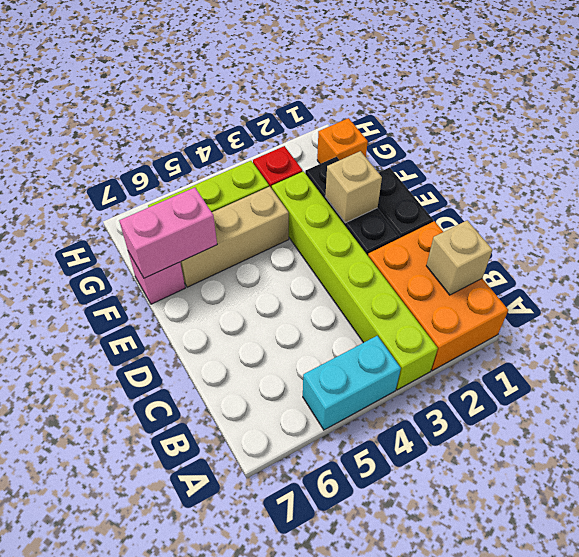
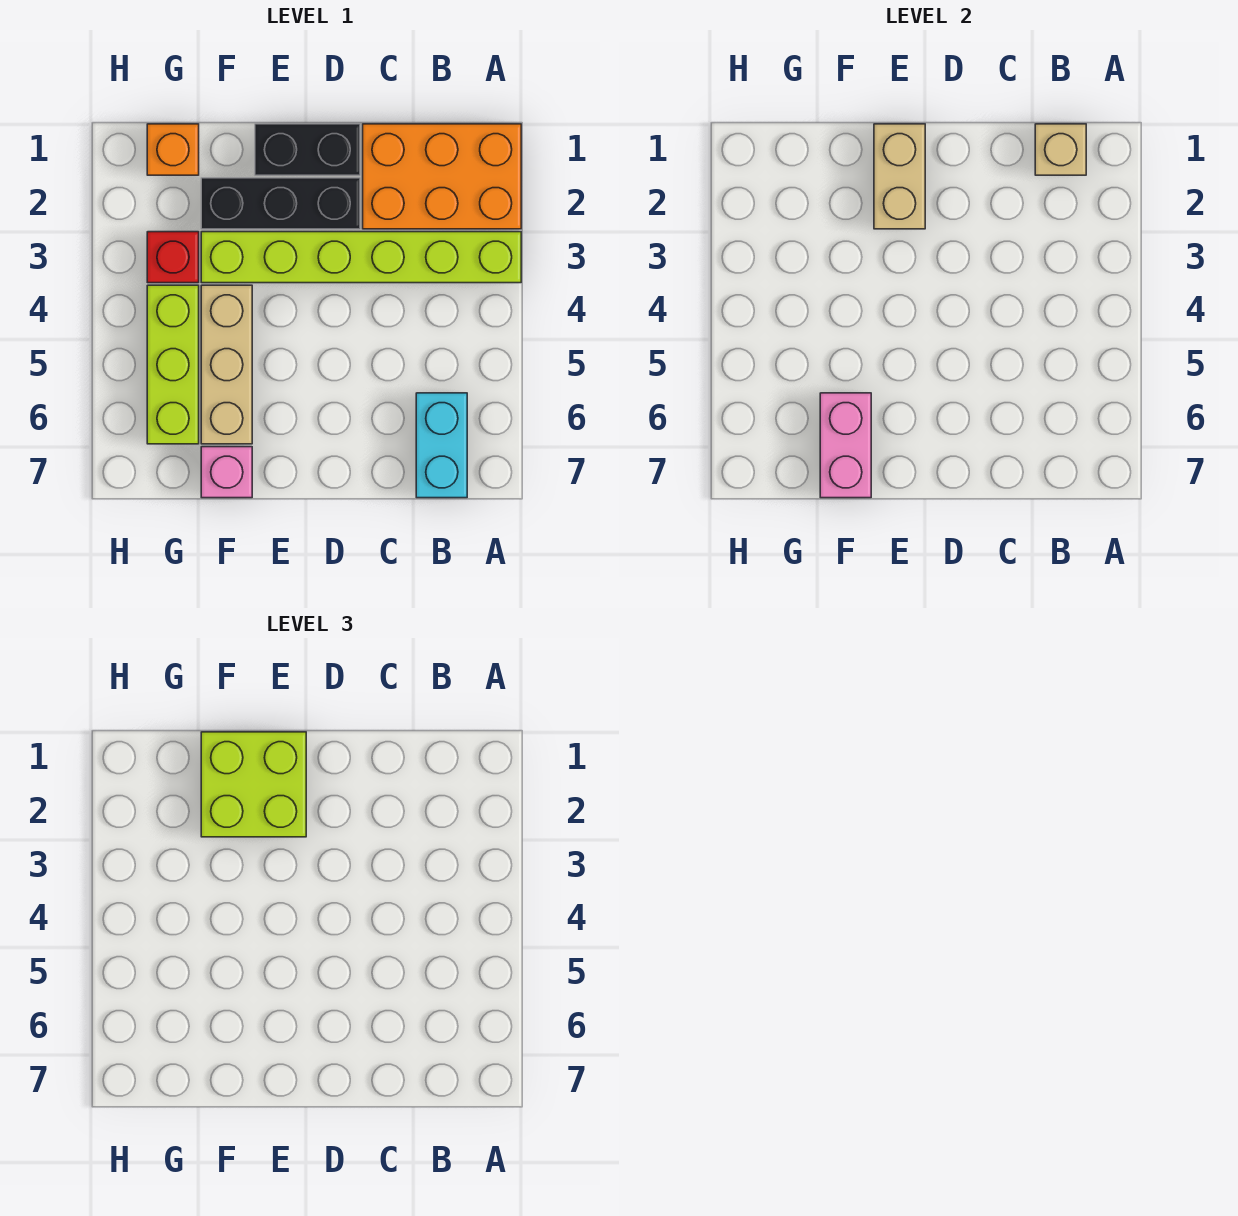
cyan brick A4:A5 level 1 -> cyan brick B6:B7 level 1
none -> lime brick E1:F2 level 3
tan brick E2 level 2 -> tan brick E1:E2 level 2

